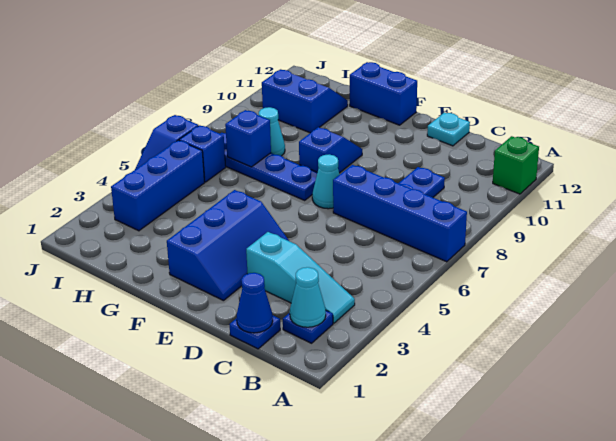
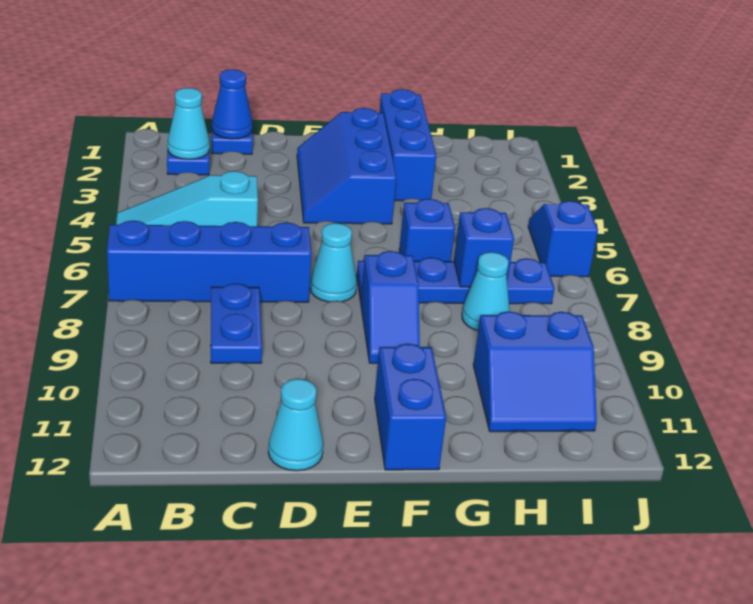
green brick A11 level 1 -> none
cyan slope B3:D3 level 1 top D -> cyan slope A5:C5 level 1 top C
cyan plate D12 level 1 -> cyan cone D12 level 1
blue brick F12:G12 level 1 -> blue brick F11:F12 level 1
blue brick I3:I5 level 1 -> blue brick G1:G3 level 1
blue brick I6 level 1 -> blue brick G6 level 1

